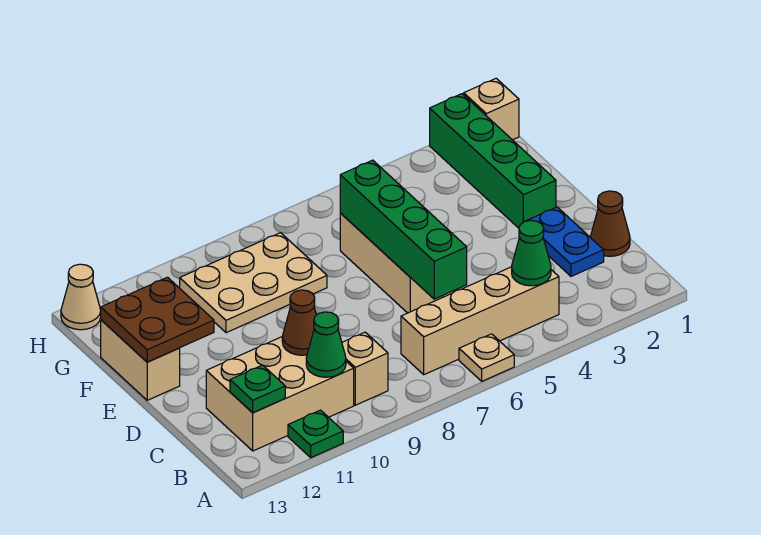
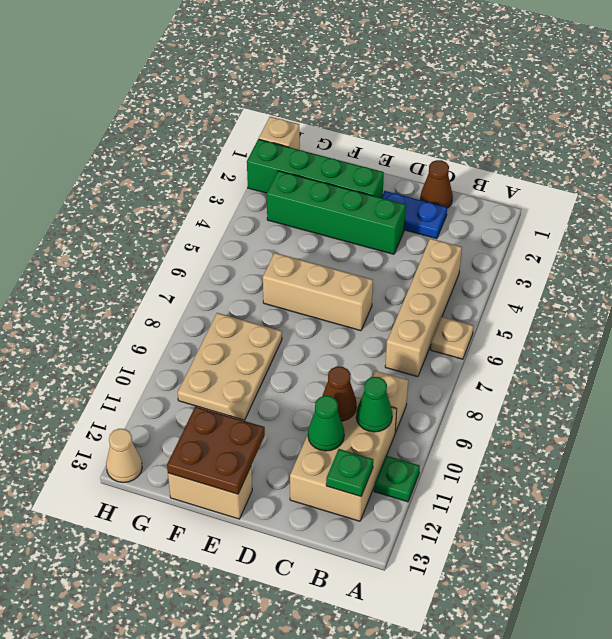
green cone B4 level 2 -> green cone C11 level 2
green brick C6:F6 level 2 -> green brick D3:G3 level 1

